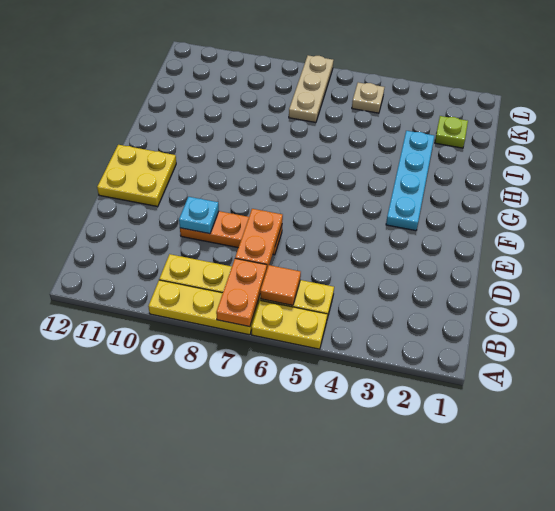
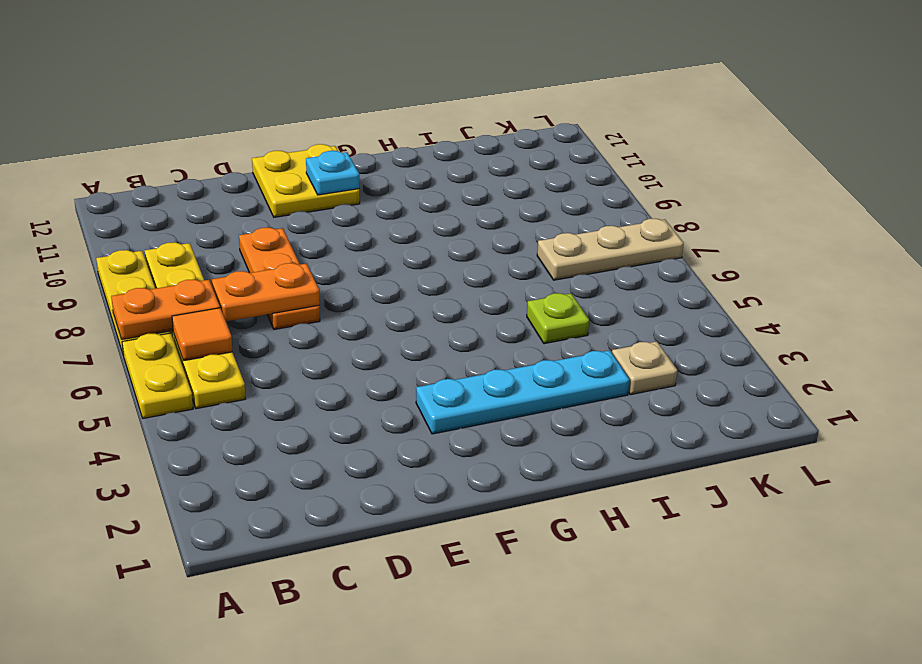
cyan plate D9 level 2 -> cyan plate F11 level 2
lime plate J2 level 1 -> lime plate I5 level 1
tan plate K5 level 1 -> tan plate J3 level 1

